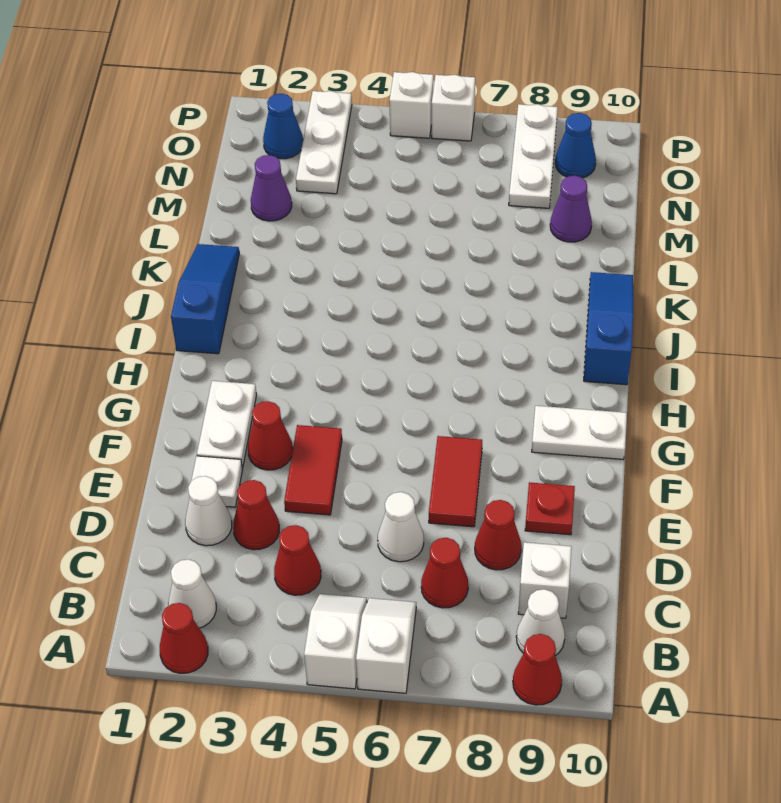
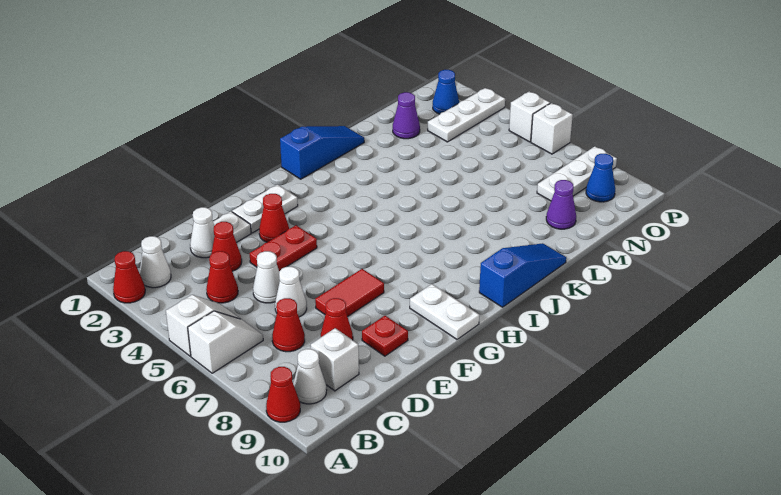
none -> white cone D5 level 1
red tile E4:F4 level 1 -> red plate E4:F4 level 1

